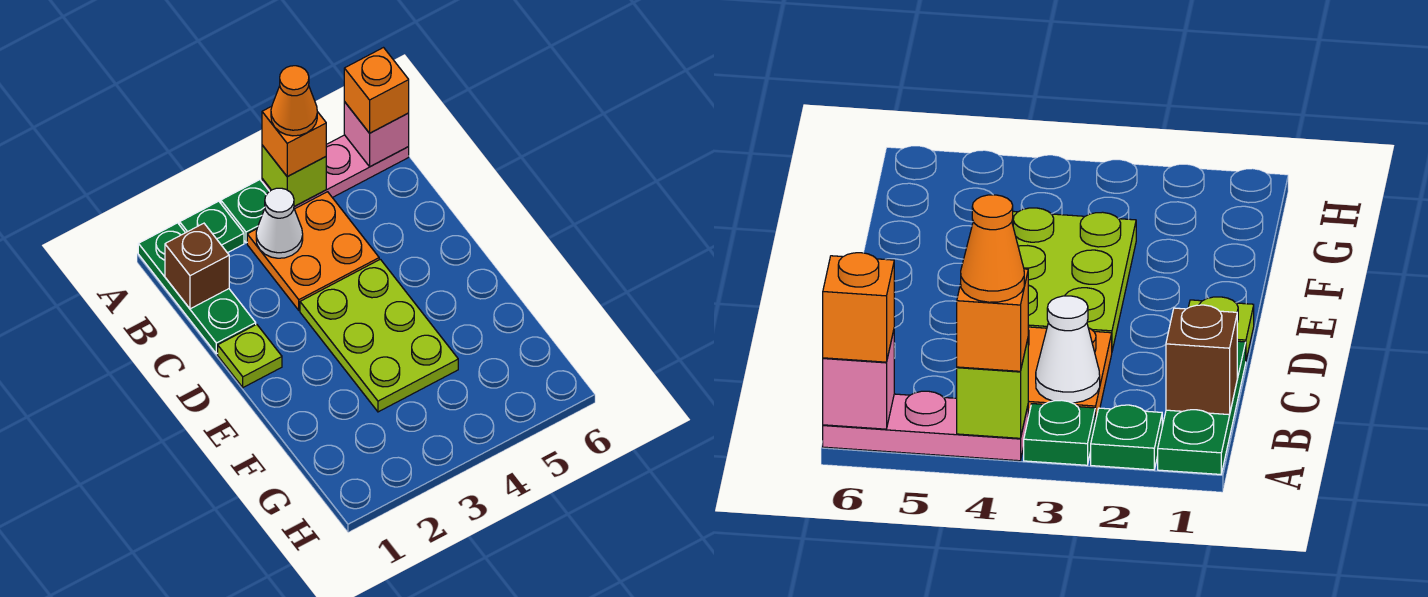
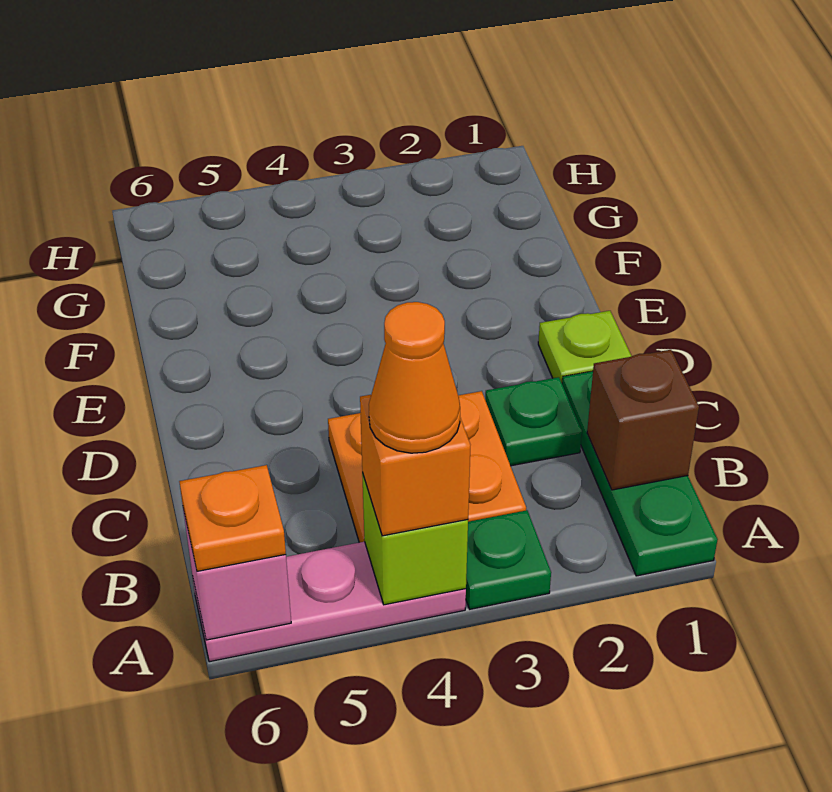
green plate A2 level 1 -> green plate C2 level 1
orange brick A6 level 3 -> orange plate A6 level 3
white cone B3 level 2 -> none
lime plate D3:F4 level 1 -> none

